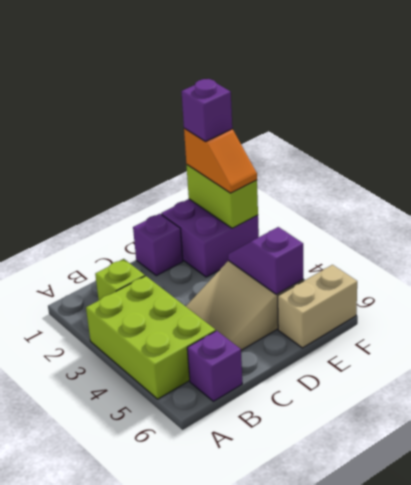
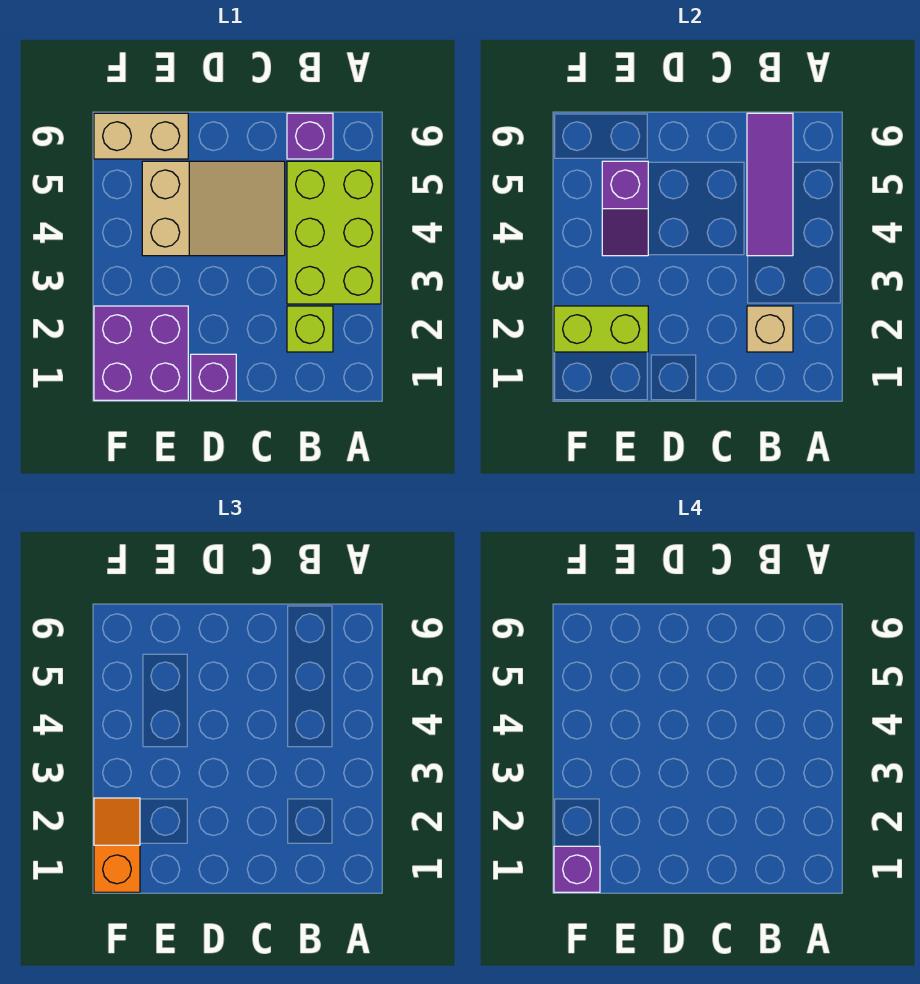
none -> tan brick B2 level 2
none -> purple tile B4:B6 level 2
lime brick F1:F2 level 2 -> lime brick E2:F2 level 2

